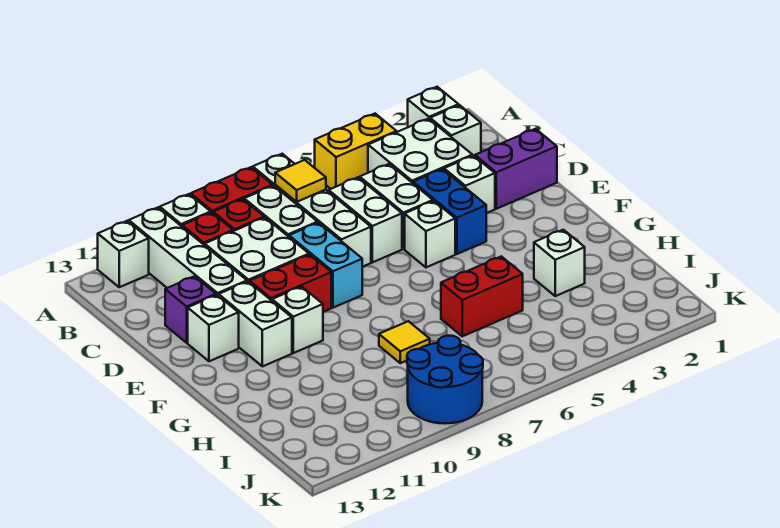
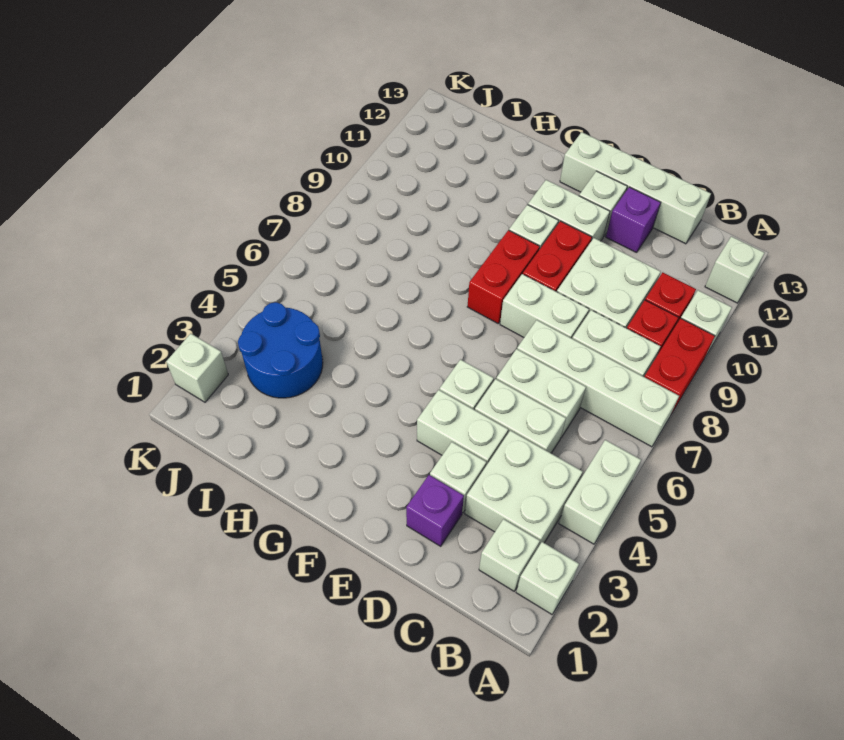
yellow brick A4:A5 level 1 -> white brick A4:A5 level 1
white brick A11:D11 level 1 -> white brick C13:F13 level 1
yellow tile B7 level 2 -> none
purple brick D1:D2 level 1 -> purple brick D2 level 1
blue brick D4:E4 level 1 -> white brick D4:E4 level 1
cyan brick D8:E8 level 1 -> white brick D8:E8 level 1
white brick H3 level 1 -> white brick K2 level 1
red brick H5:H6 level 1 -> red brick F8:F9 level 1
yellow tile H8 level 1 -> none
blue round brick J8:K9 level 1 -> blue round brick I3:J4 level 1

